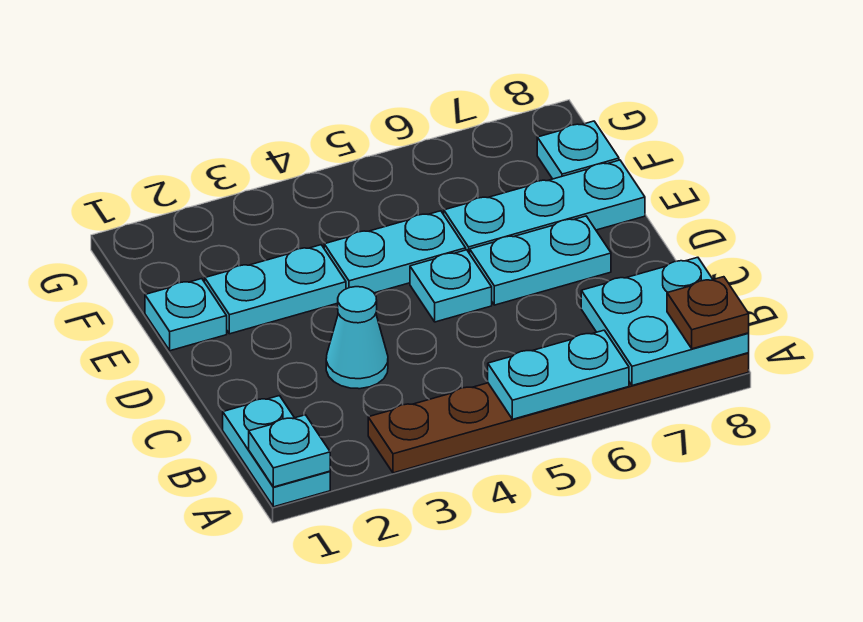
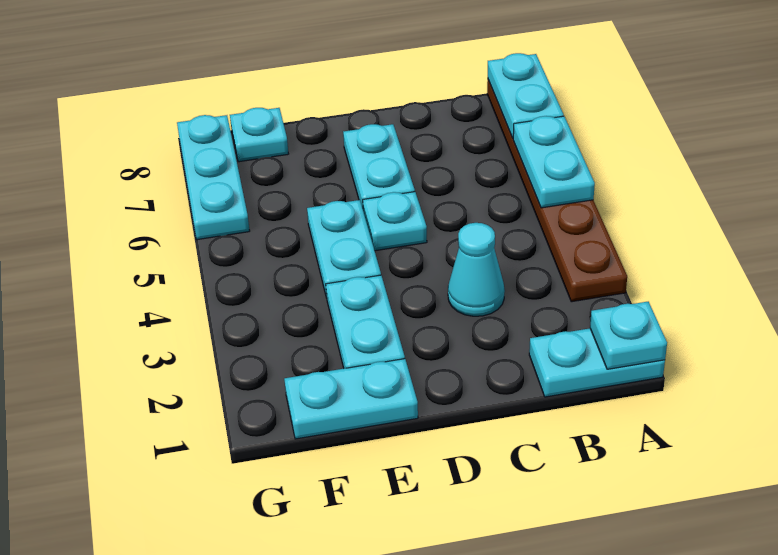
cyan plate A7:B8 level 2 -> cyan plate A7:A8 level 2
brown plate A8 level 3 -> none
cyan plate E1 level 1 -> cyan plate E1:F1 level 1
cyan plate E6:E8 level 1 -> cyan plate G6:G8 level 1

